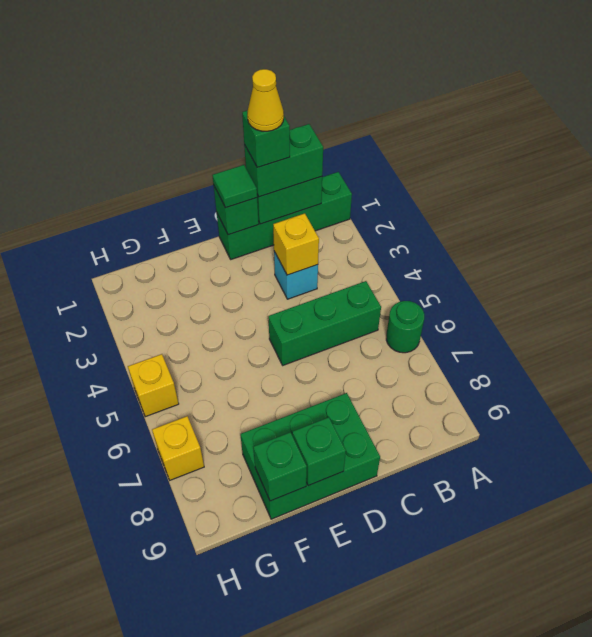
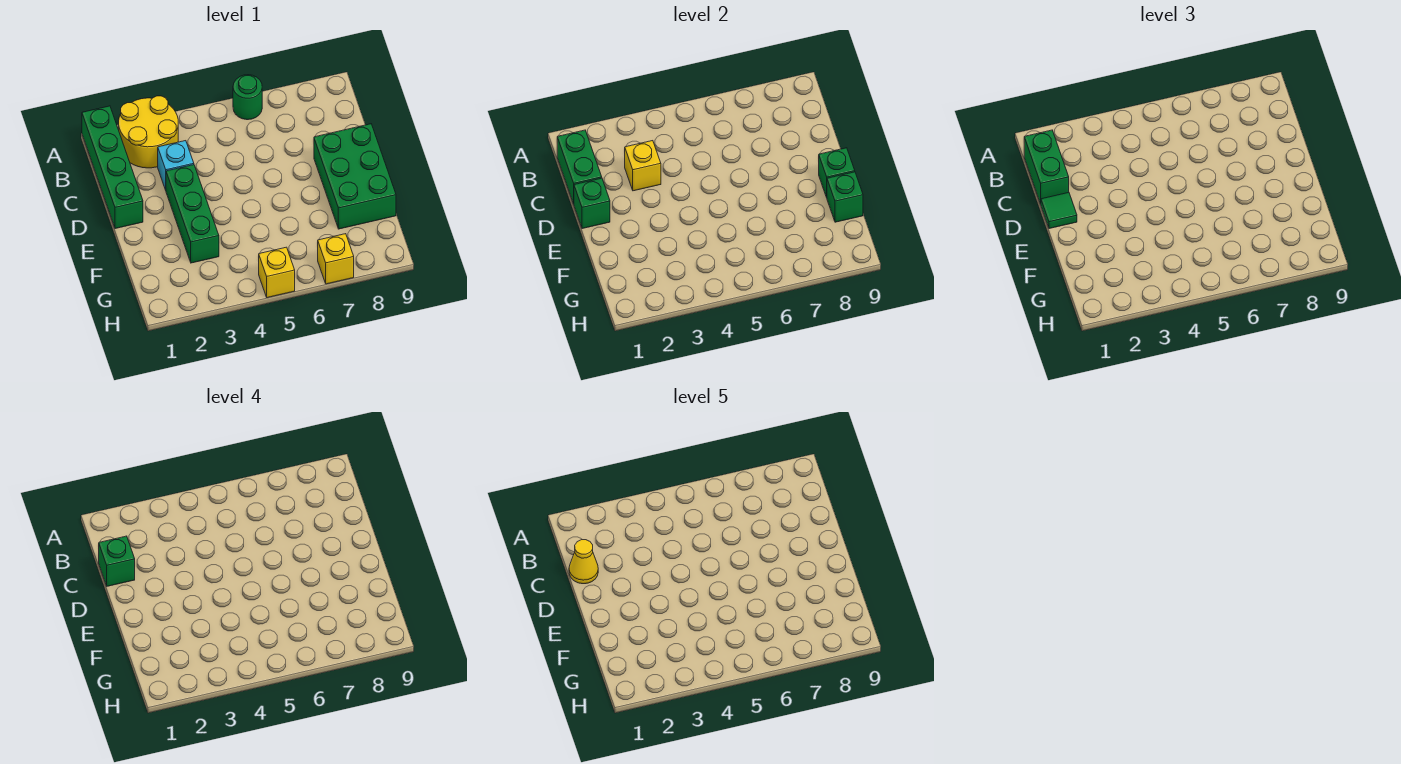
none -> yellow round brick A2:B3 level 1
green brick B5:D5 level 1 -> green brick D3:F3 level 1

